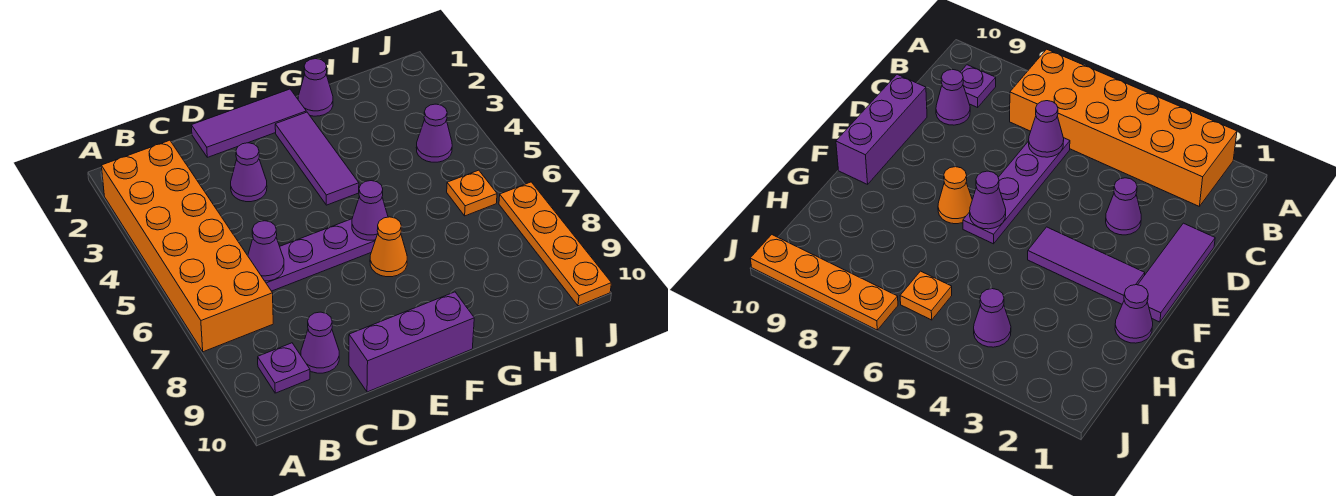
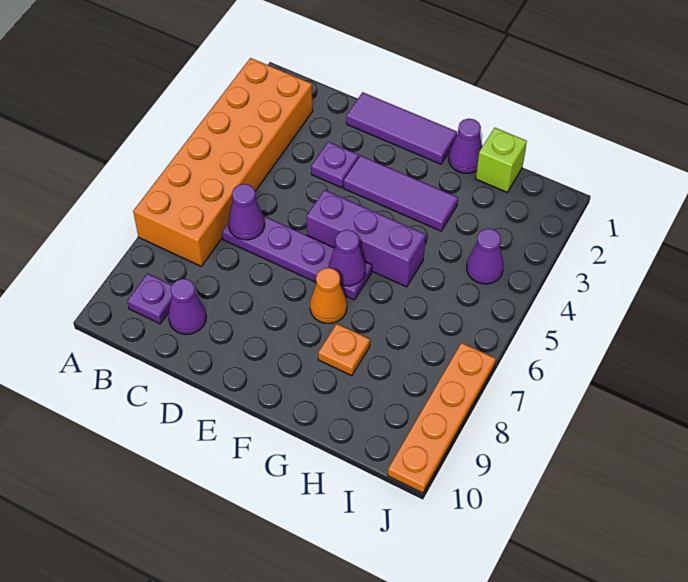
purple cone D3 level 1 -> purple plate D3 level 1
purple brick D10:F10 level 1 -> purple brick E5:G5 level 1
purple tile F2:F4 level 1 -> purple tile E3:G3 level 1
none -> lime brick H1 level 1
orange plate I6 level 1 -> orange plate G8 level 1

